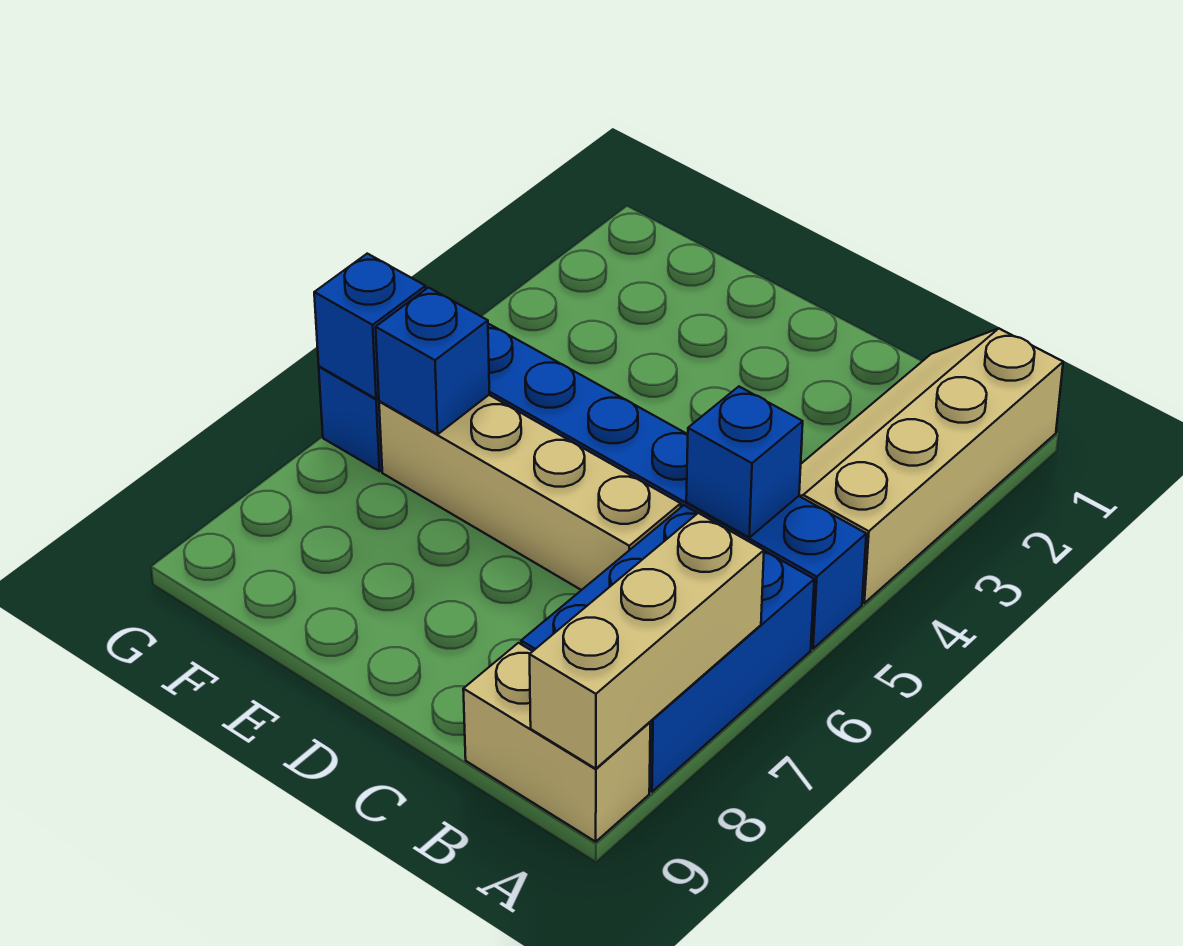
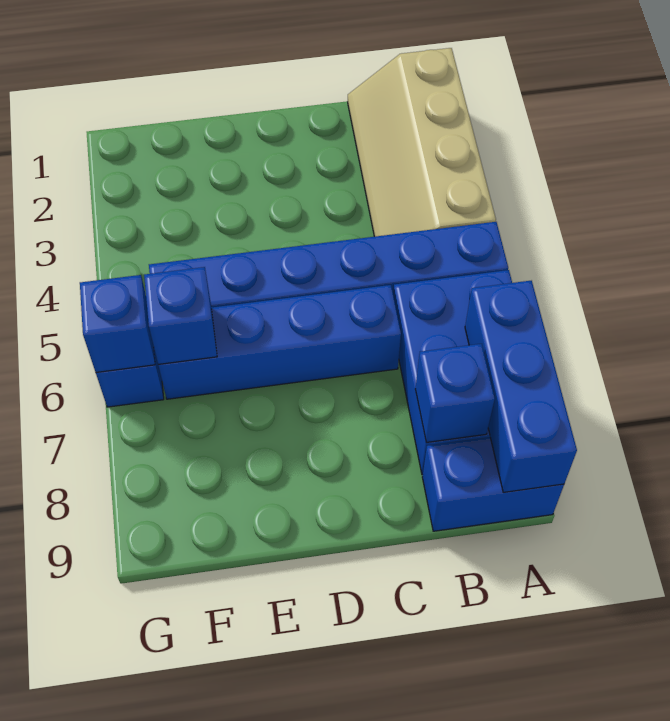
tan brick A7:A9 level 2 -> blue brick A7:A9 level 2
tan brick A9:B9 level 1 -> blue brick A9:B9 level 1
blue brick B5 level 2 -> blue brick B8 level 2
tan brick C6:F6 level 1 -> blue brick C6:F6 level 1

